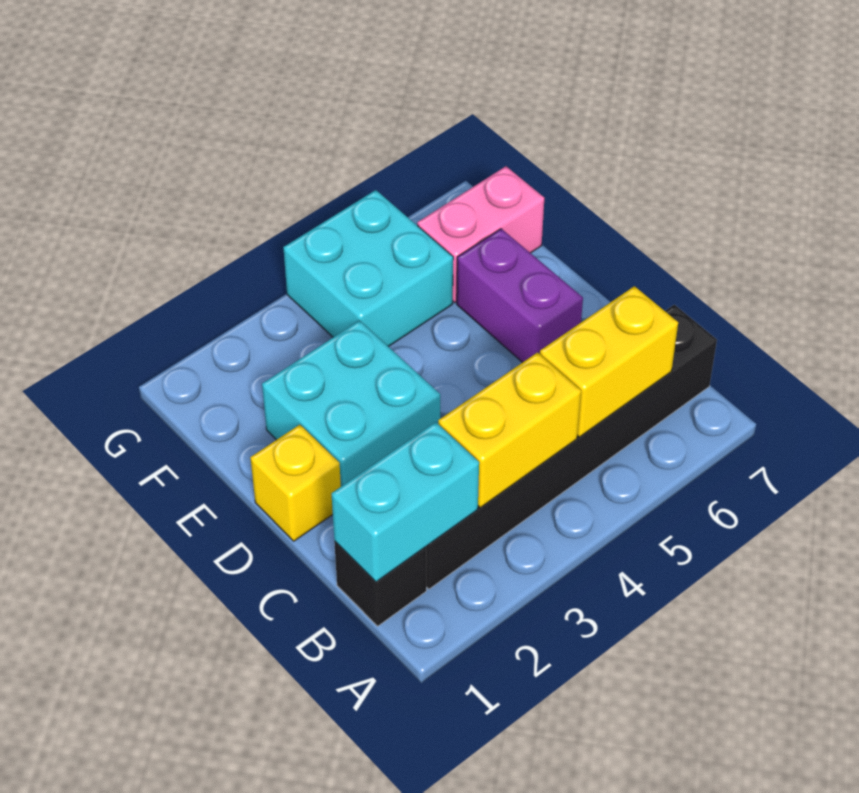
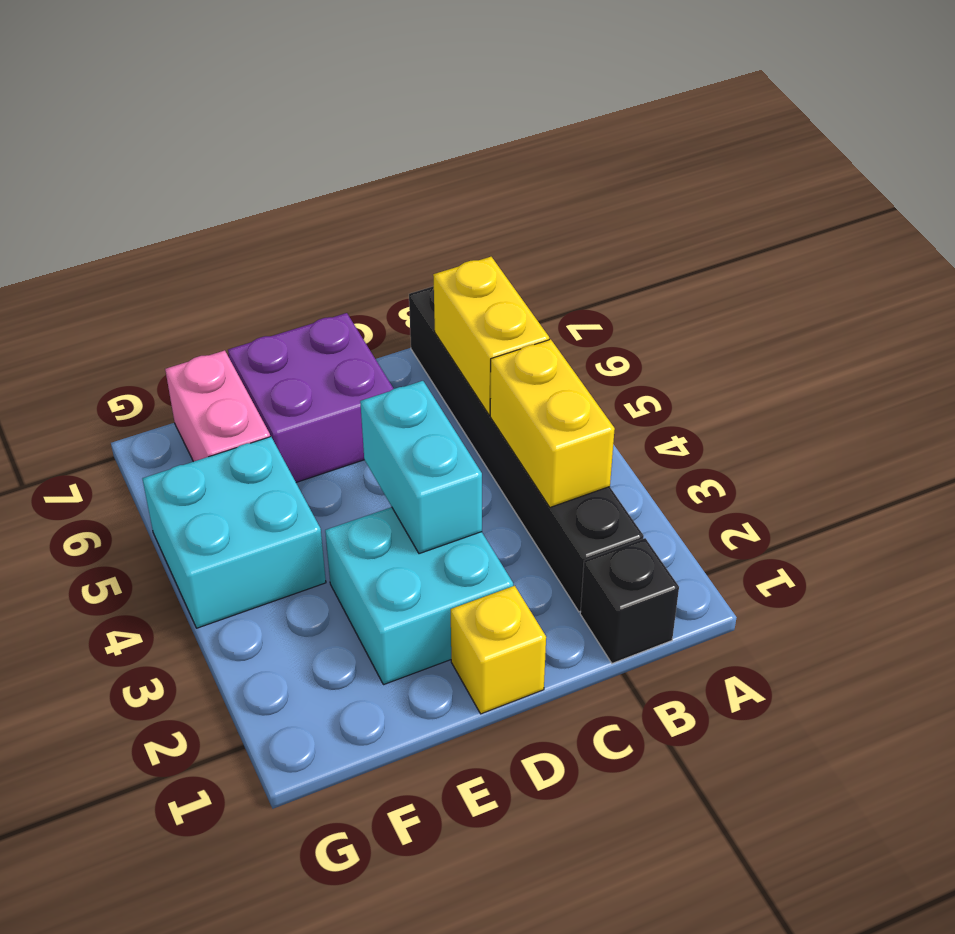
cyan brick B1:B2 level 2 -> cyan brick D3:D4 level 2
purple brick D6:E6 level 1 -> purple brick D6:E7 level 1

